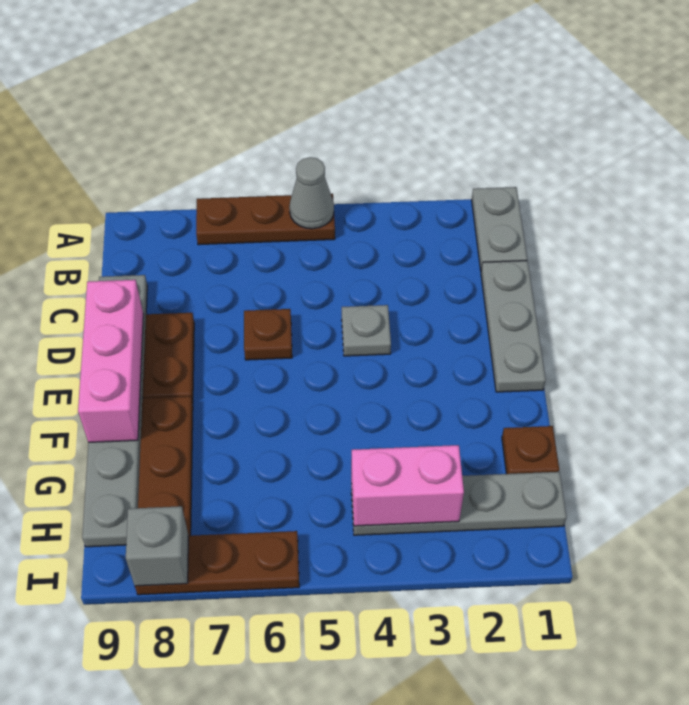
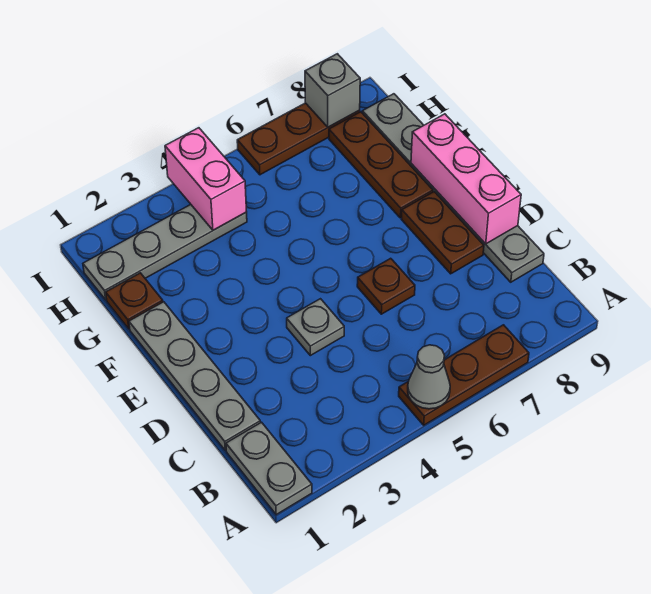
grey plate C1:E1 level 1 -> grey plate C1:F1 level 1
pink brick H3:H4 level 2 -> pink brick H4:I4 level 2

